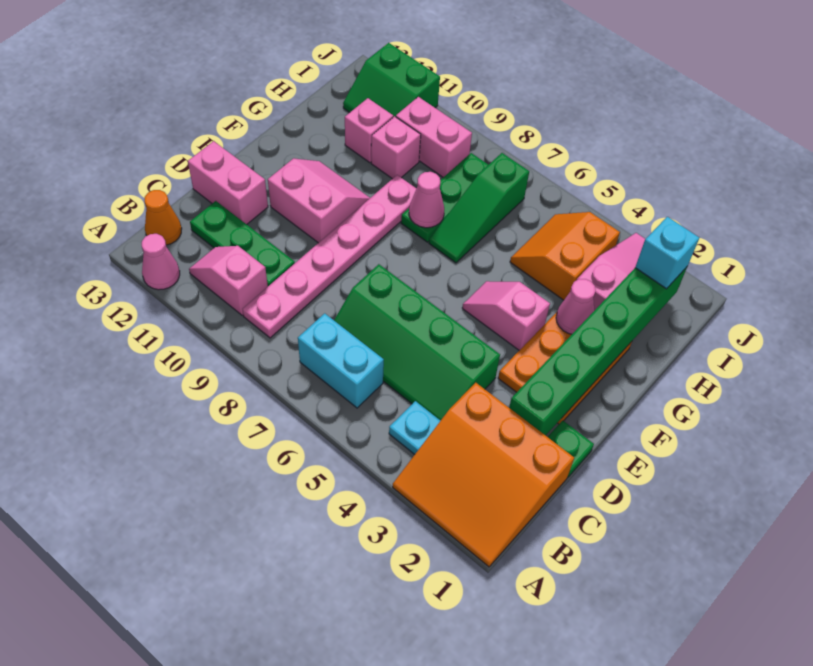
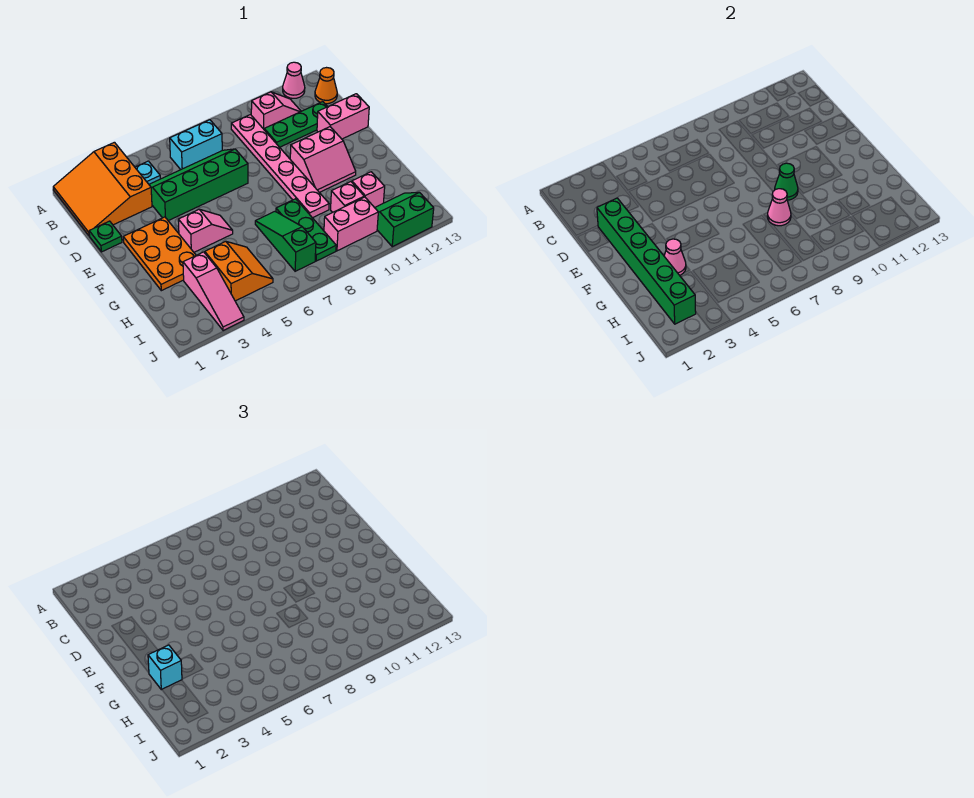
orange slope A1:C3 level 1 top C -> orange slope A1:C3 level 1 top 3
none -> green cone F9 level 2
cyan brick I2 level 3 -> cyan brick G2 level 3

